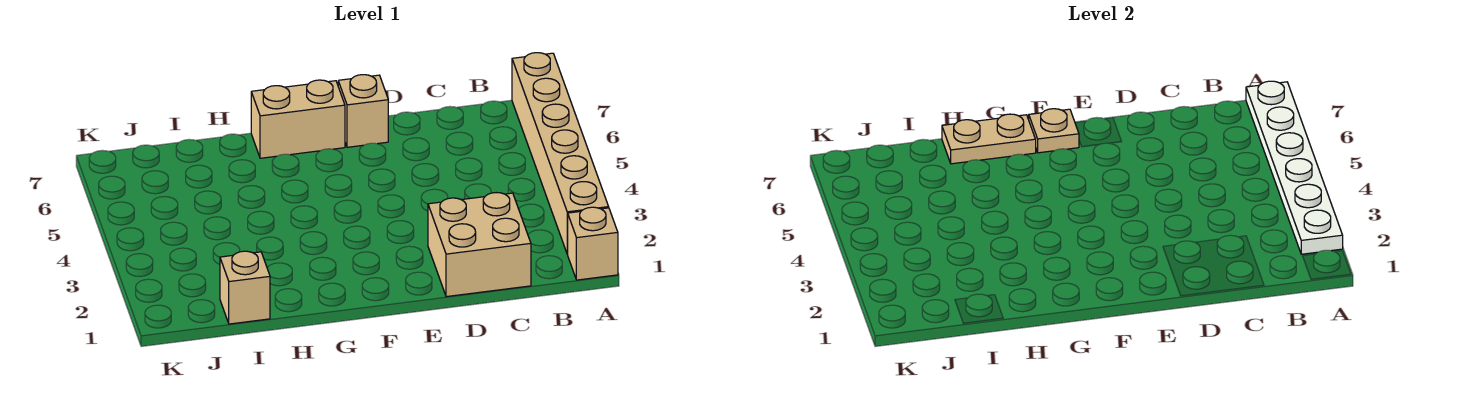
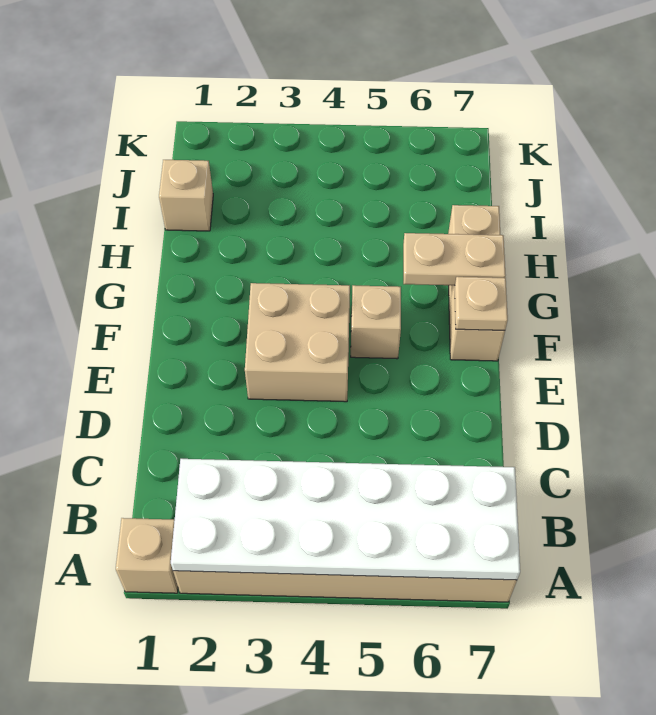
white plate A2:A7 level 2 -> white plate A2:B7 level 2
tan brick C1:D2 level 1 -> tan brick E3:F4 level 1
tan brick E7 level 1 -> tan brick F5 level 1
tan brick F7:G7 level 1 -> tan brick F7:H7 level 1
tan plate G7:H7 level 2 -> tan plate G6:G7 level 2

